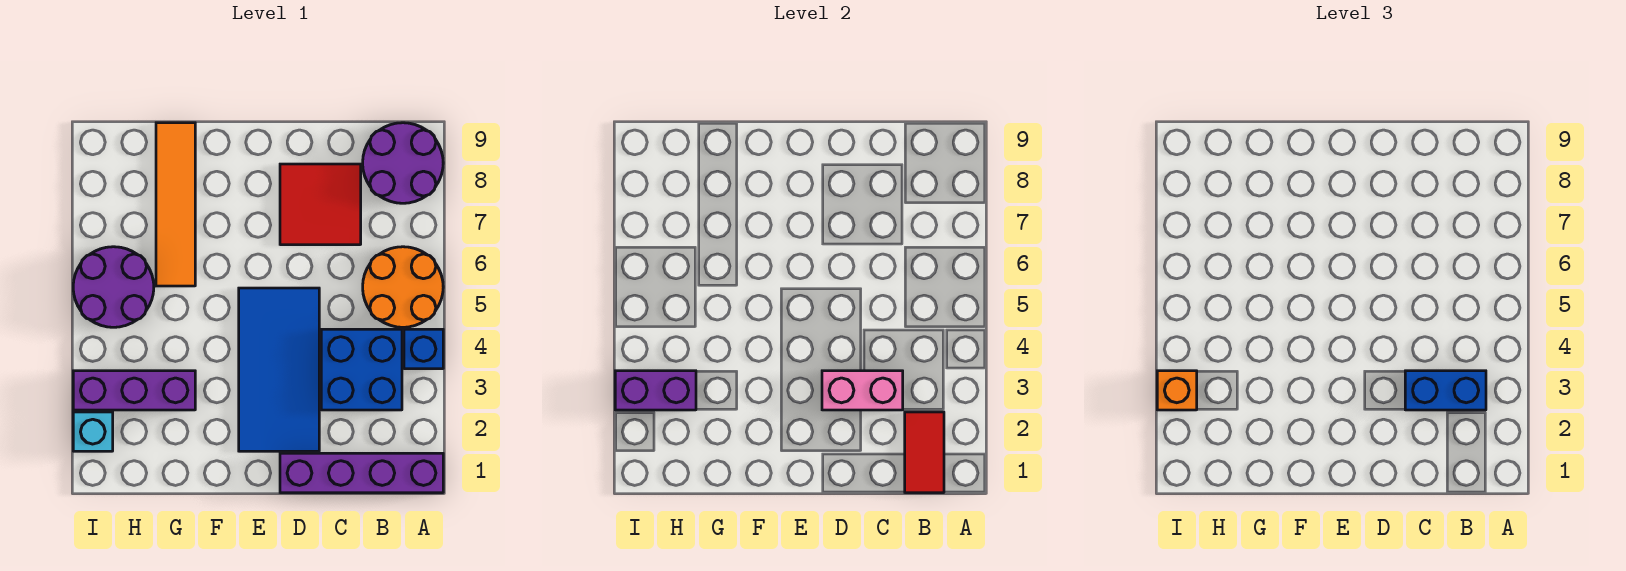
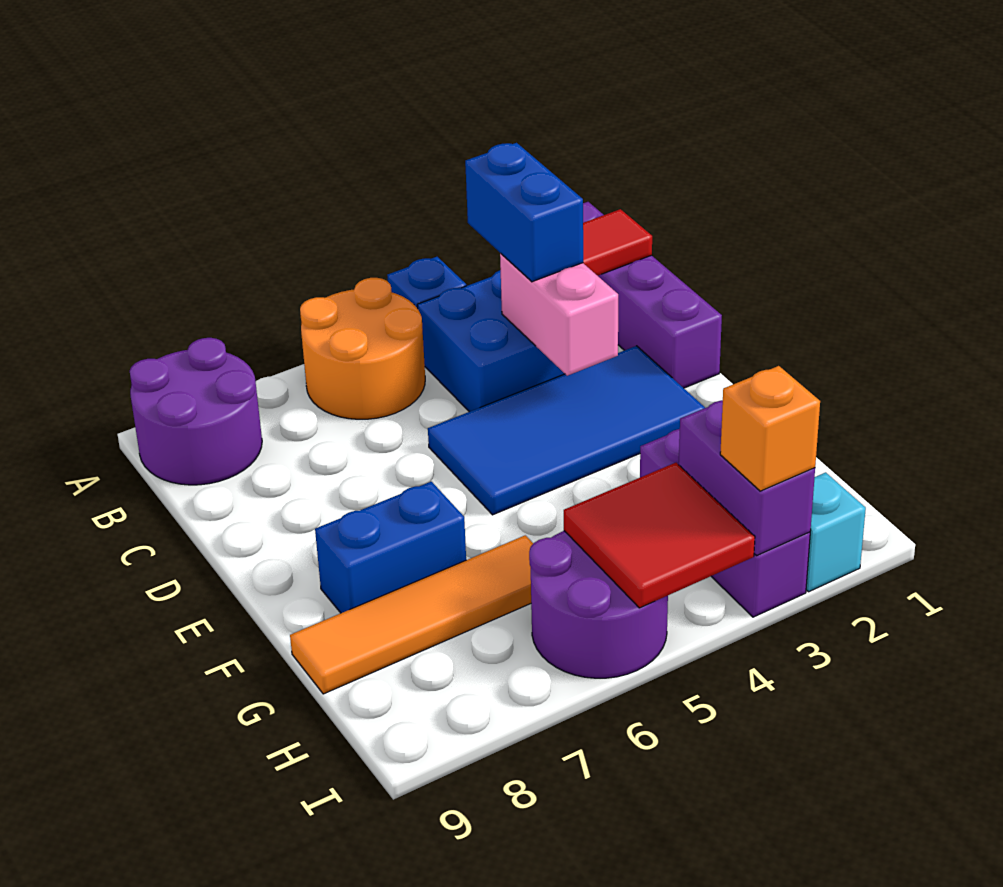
red tile C7:D8 level 1 -> red tile H4:I5 level 2
none -> blue brick F7:F8 level 1

